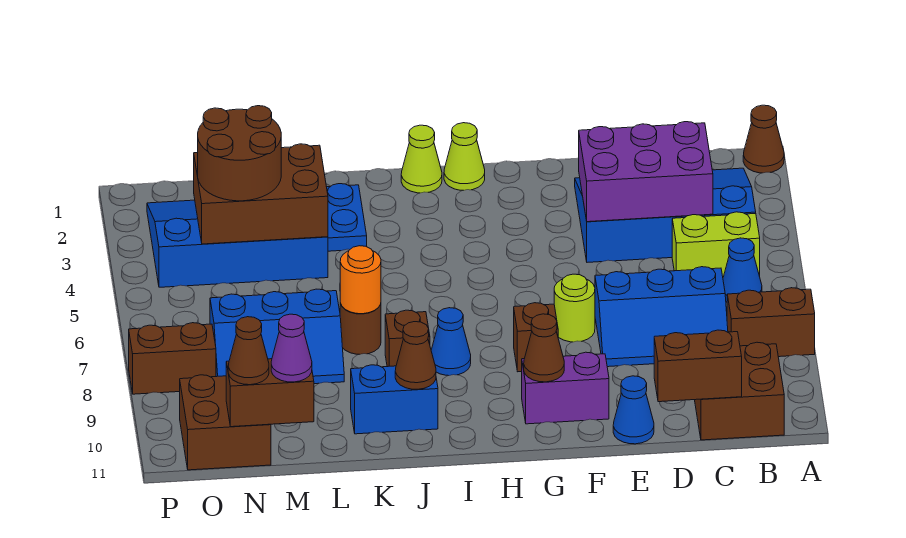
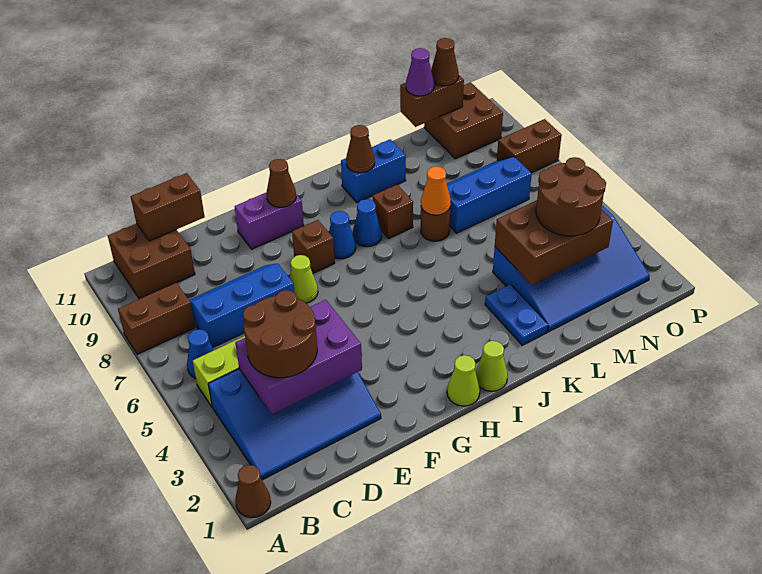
none -> brown round brick C3:D4 level 3
blue cone E11 level 1 -> blue cone H8 level 1
lime round brick F7 level 1 -> lime cone F7 level 1
orange round brick K7 level 2 -> orange cone K7 level 2

